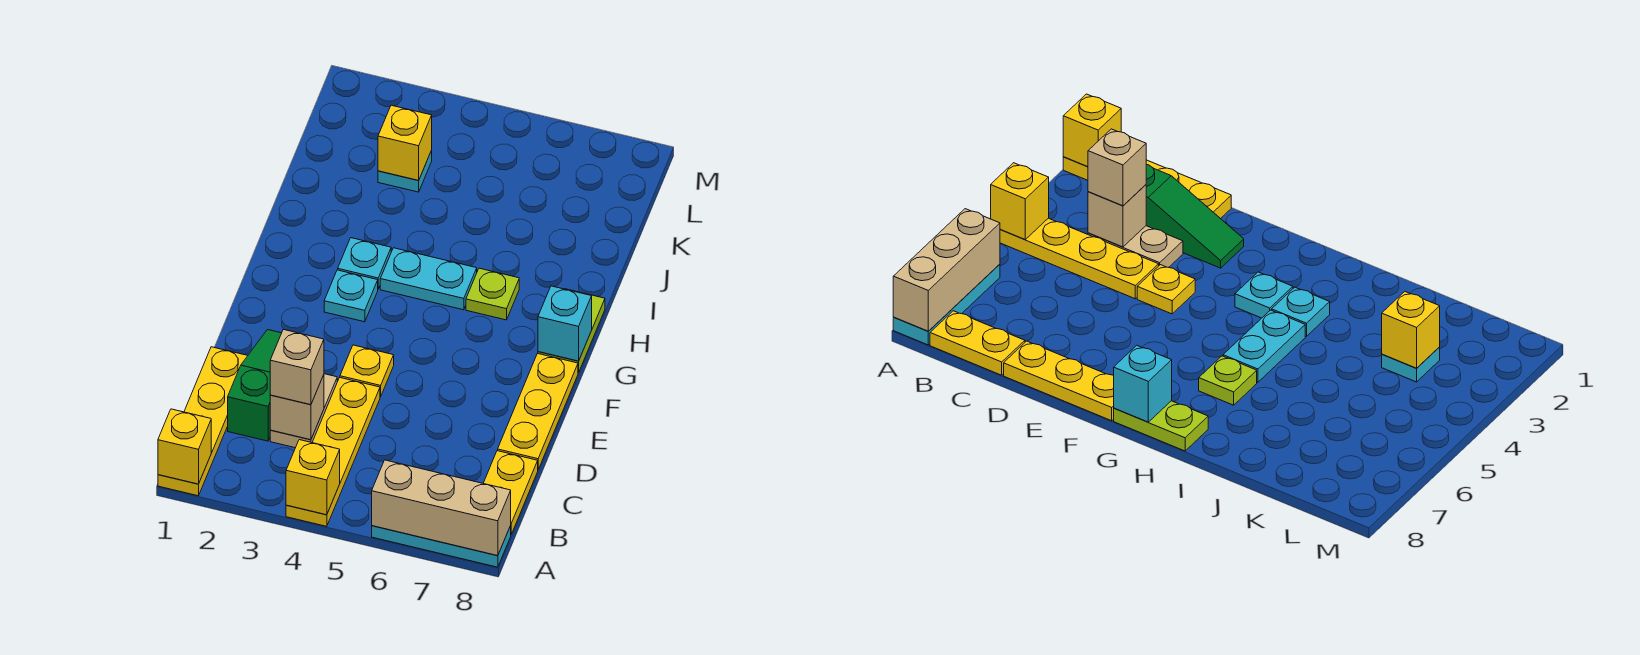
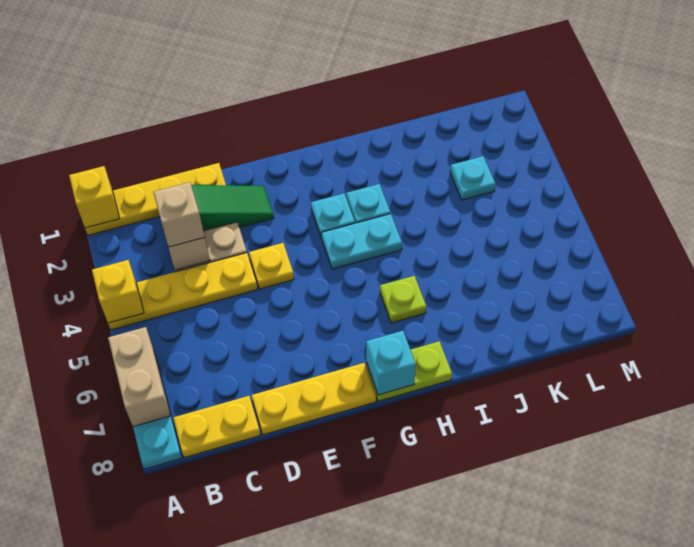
tan brick A6:A8 level 2 -> tan brick A6:A7 level 2
cyan plate H4:H5 level 1 -> cyan plate G4:H4 level 1
yellow brick K3 level 2 -> none

